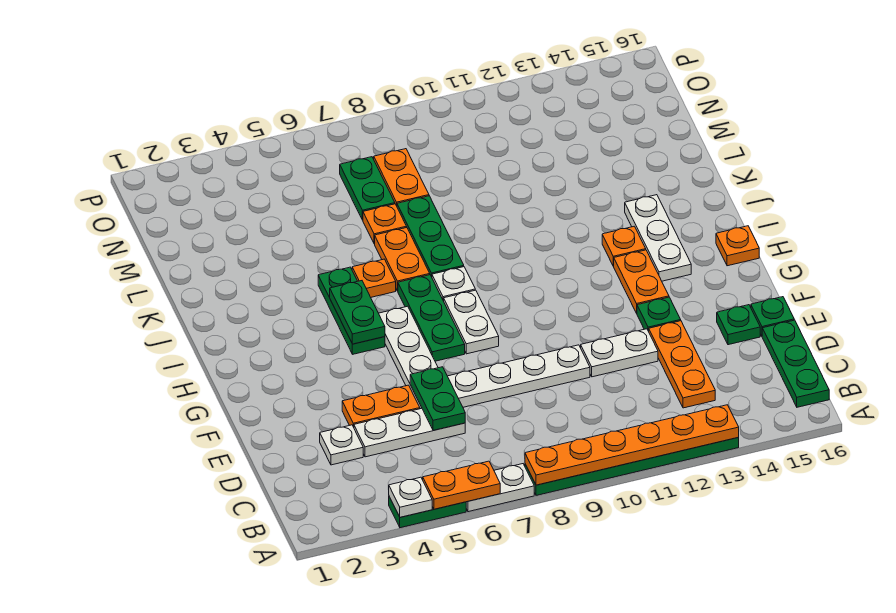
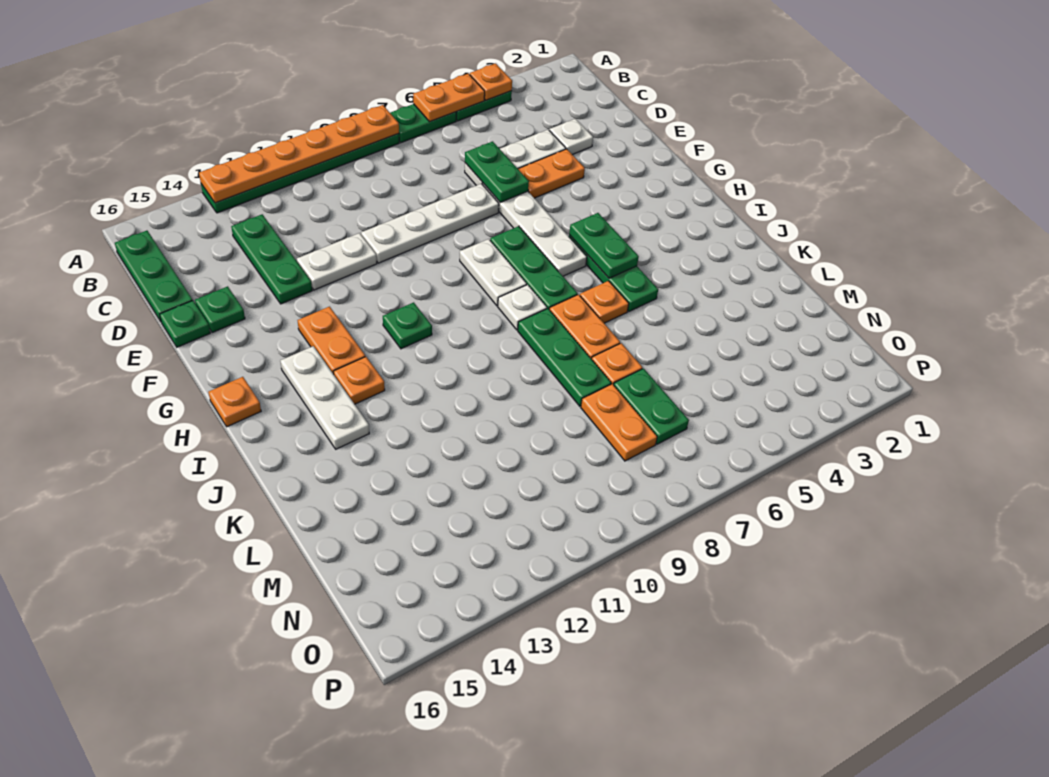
white plate A4 level 2 -> orange plate A4 level 2
white plate A6:A7 level 1 -> green plate A6:A7 level 1
orange plate C13:E13 level 1 -> green plate C13:E13 level 1
green plate F13 level 1 -> green plate H11 level 1

